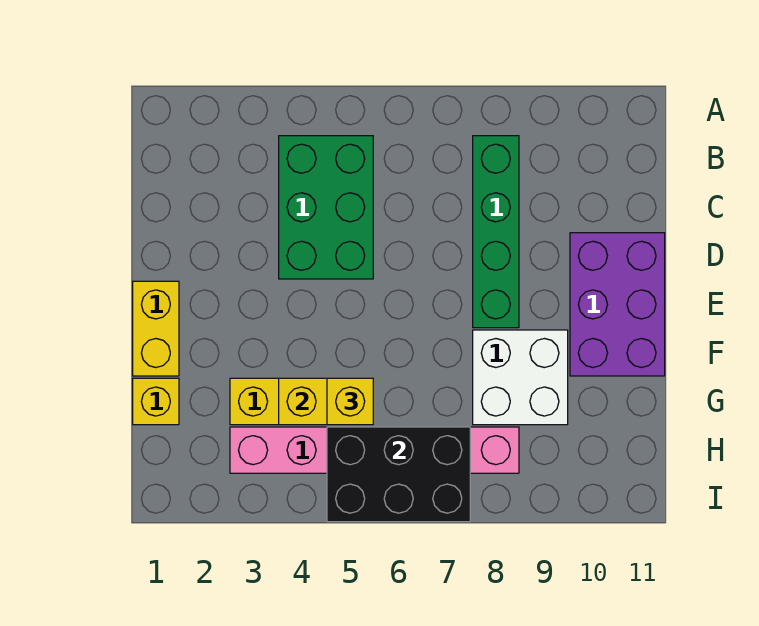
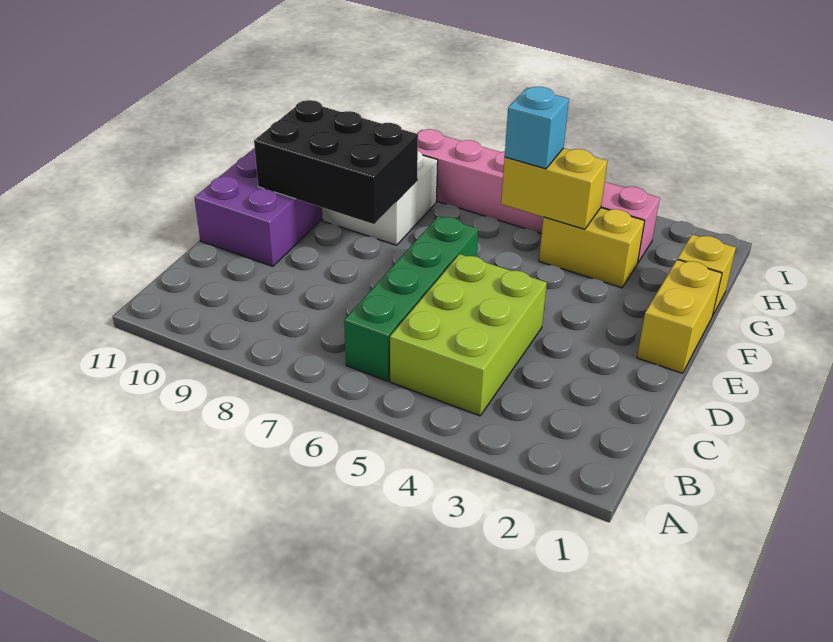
green brick B4:D5 level 1 -> lime brick B4:D5 level 1
green brick B8:E8 level 1 -> green brick B6:E6 level 1
yellow brick G5 level 3 -> cyan brick G5 level 3
black brick H5:I7 level 2 -> black brick E8:F10 level 2

